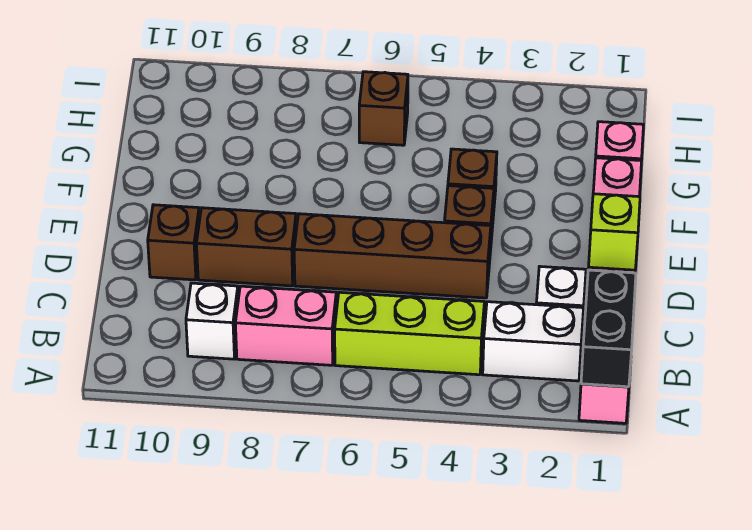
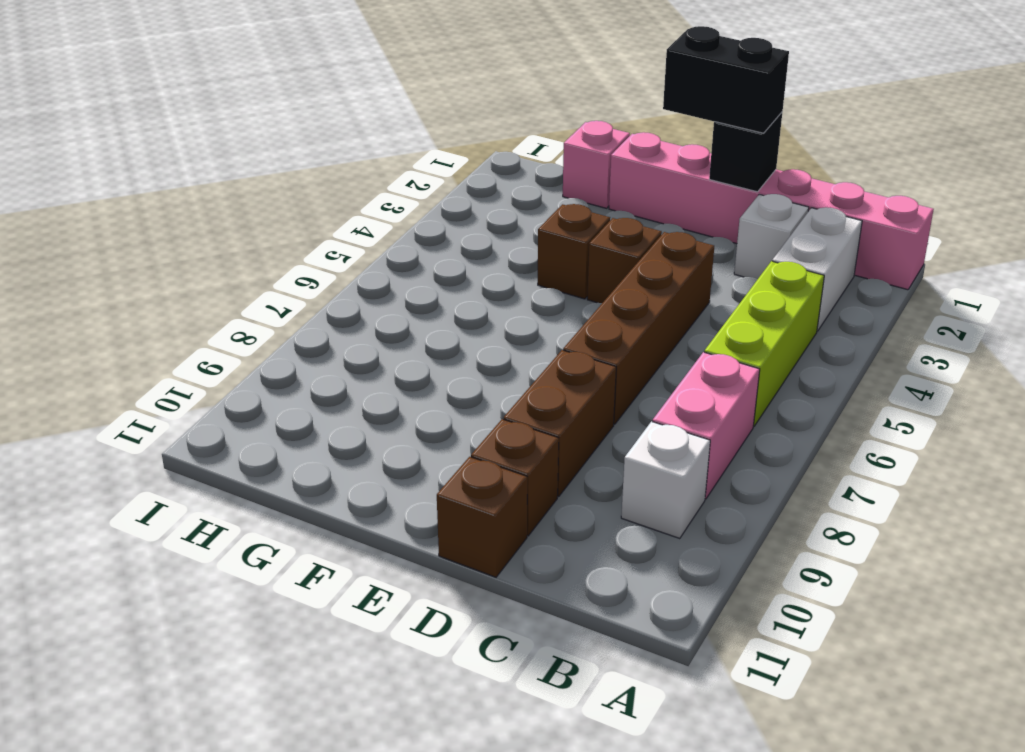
black brick A1:B1 level 2 -> black brick D1:E1 level 3
lime brick D1 level 2 -> black brick D1 level 2
brown brick H6 level 1 -> brown brick D11 level 1

